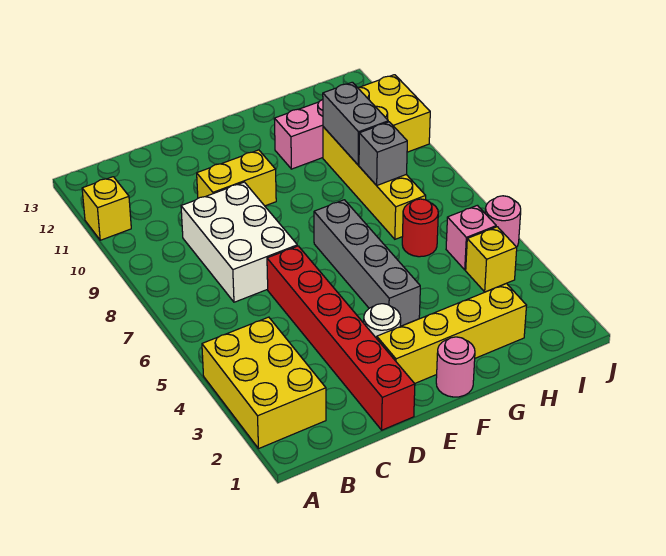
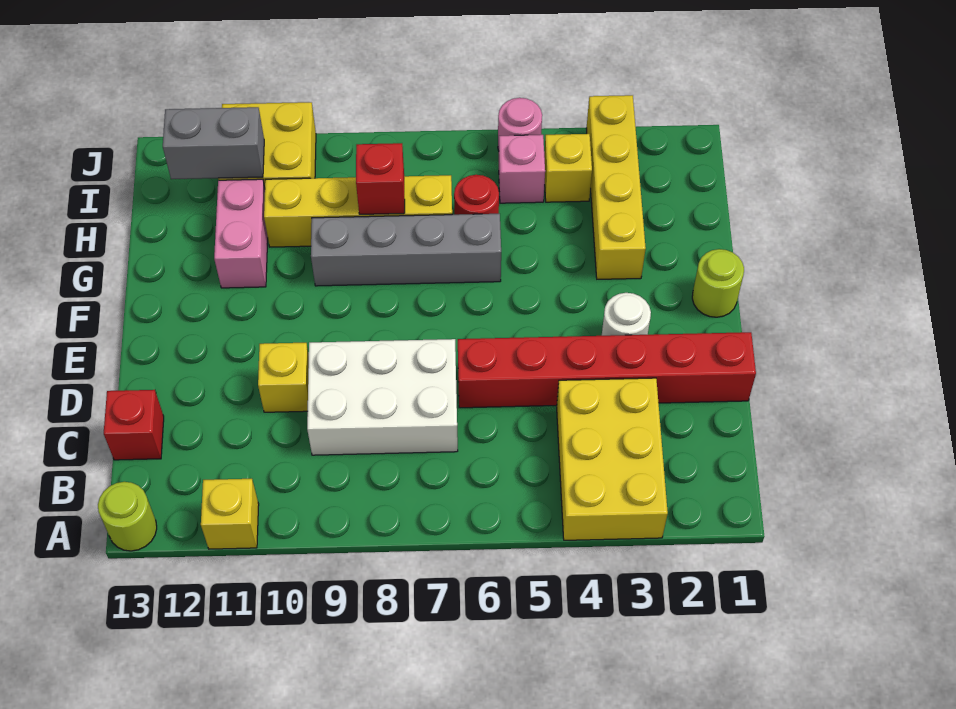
yellow brick A2:B4 level 1 -> yellow brick A3:C4 level 1
none -> lime round brick A13 level 1
none -> red brick C13 level 1
yellow brick D10:E10 level 1 -> yellow brick D10 level 1
yellow brick E2:H2 level 1 -> yellow brick G3:J3 level 1
pink round brick F1 level 1 -> lime round brick F1 level 1
grey brick F4:F7 level 1 -> grey brick G6:G9 level 1
grey brick H8 level 2 -> red brick H8 level 2
grey brick H9:H10 level 2 -> grey brick I11:I12 level 2

